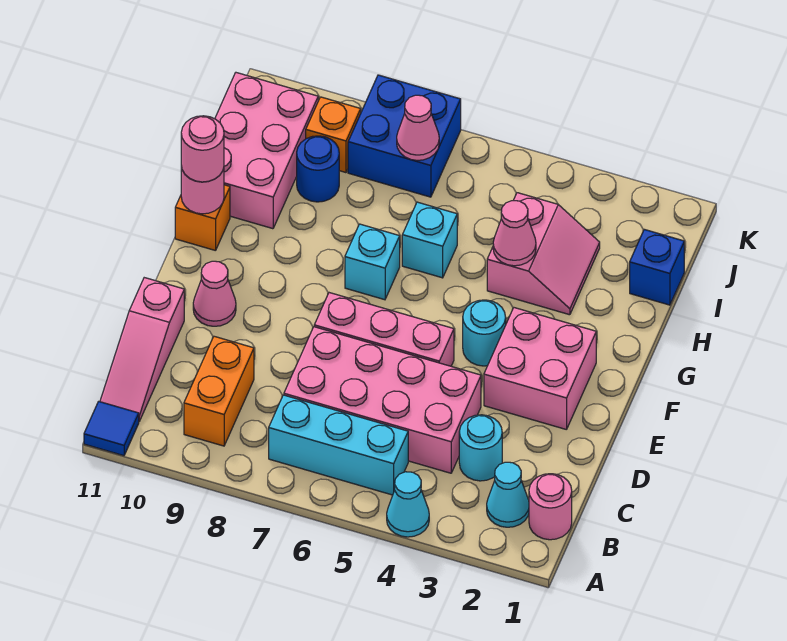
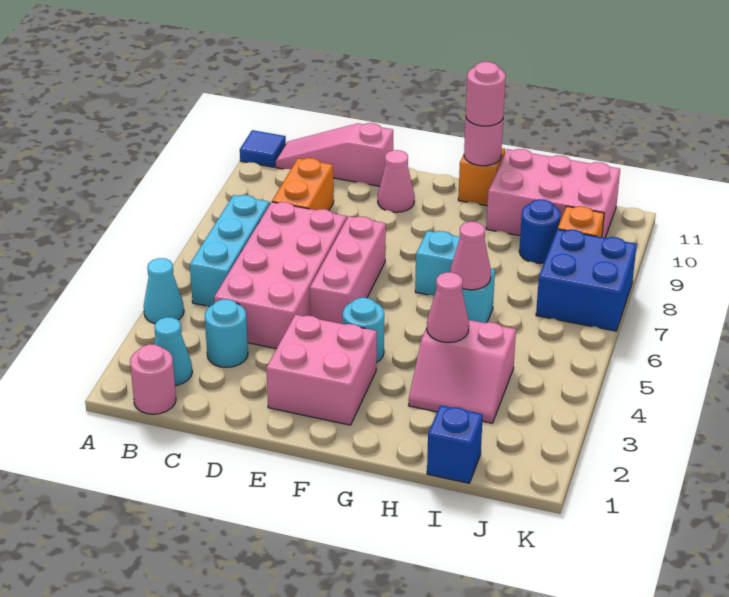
orange brick B9:C9 level 1 -> orange brick C8:C9 level 1
pink cone J7 level 2 -> pink cone H6 level 2

